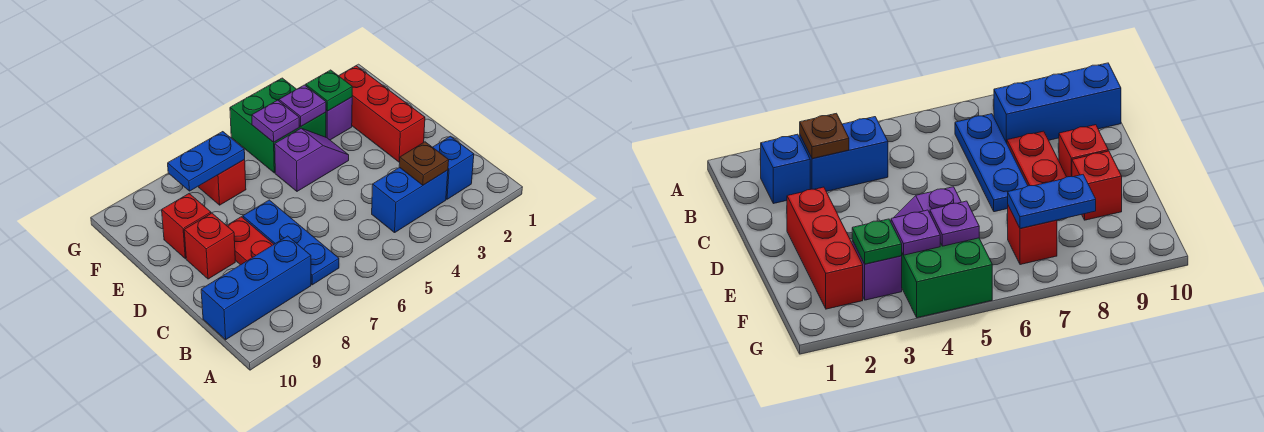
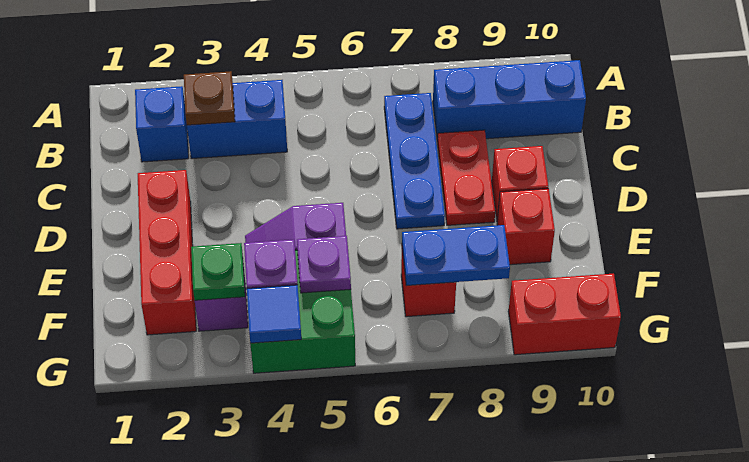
none -> blue tile G4 level 2
none -> red brick G9:G10 level 1

